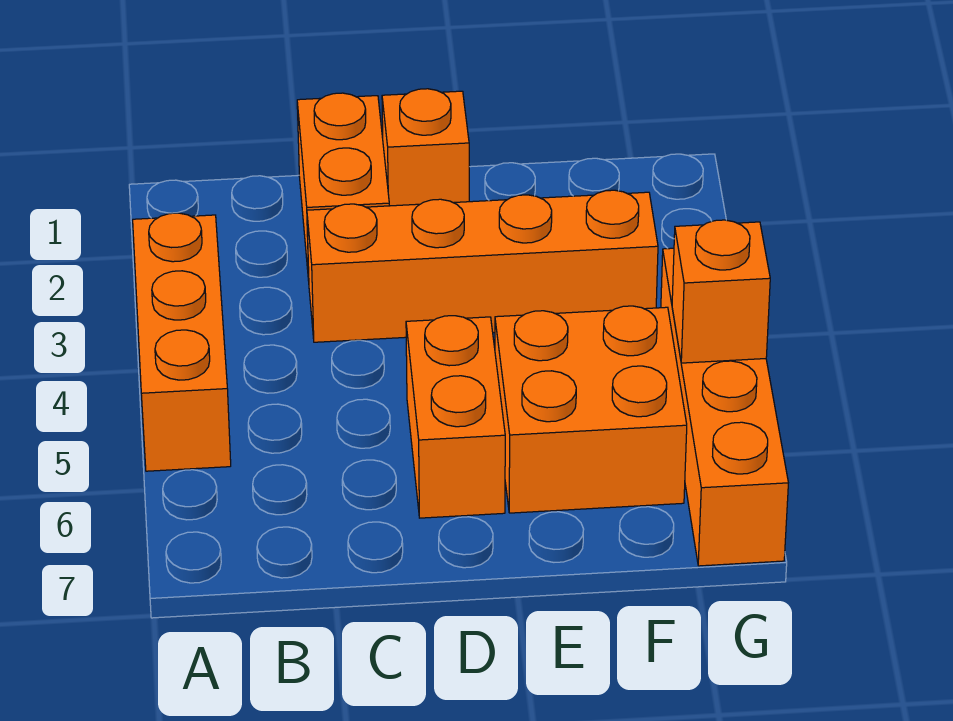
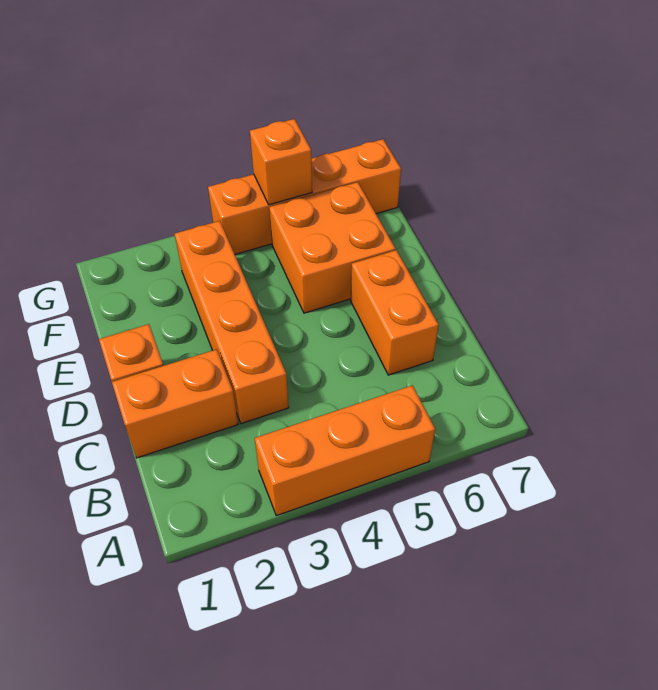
orange brick D5:D6 level 1 -> orange brick C6:D6 level 1

